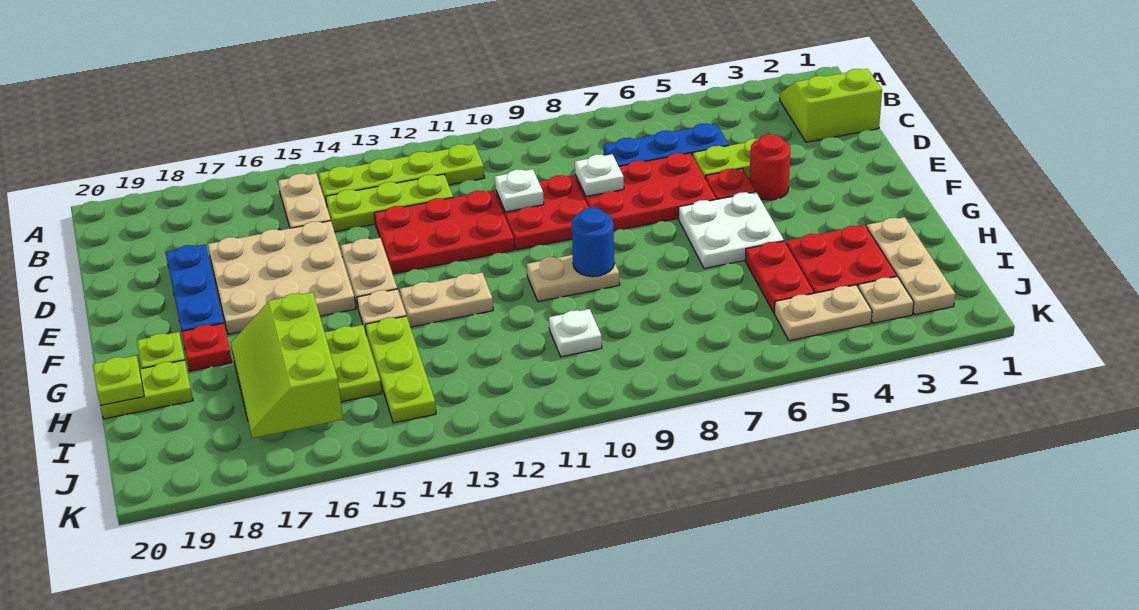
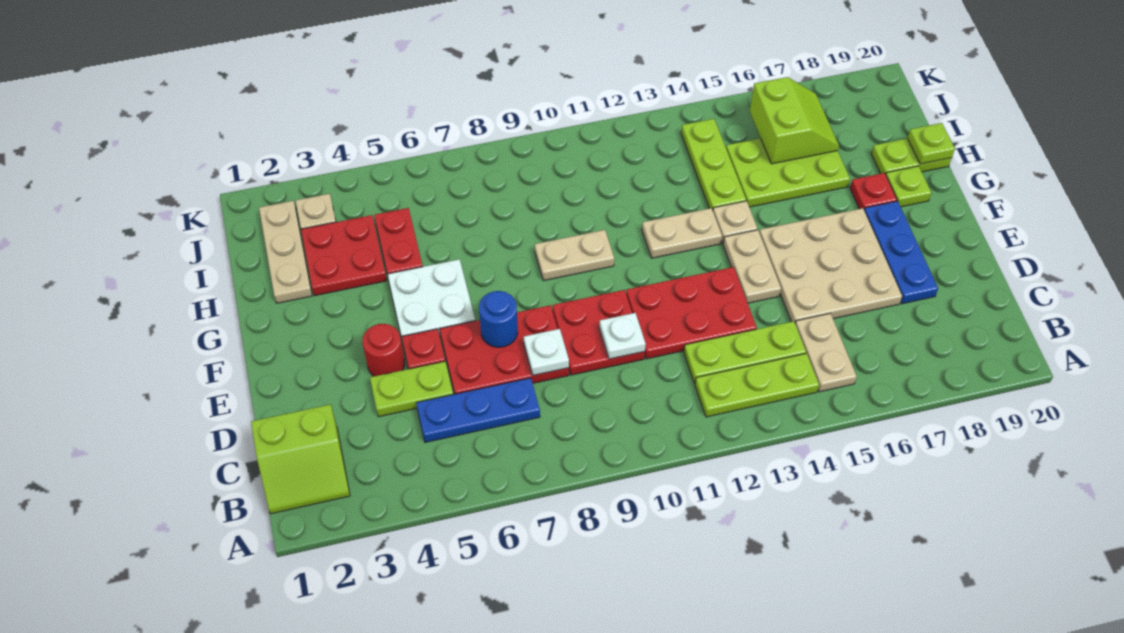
lime plate B11:B14 level 1 -> lime plate B12:B14 level 1
blue round brick G9 level 2 -> blue round brick E7 level 2
lime slope H16:J17 level 2 top 16 -> lime slope I16:J17 level 2 top 16
white plate I10 level 1 -> none
tan plate J4:J5 level 1 -> none

